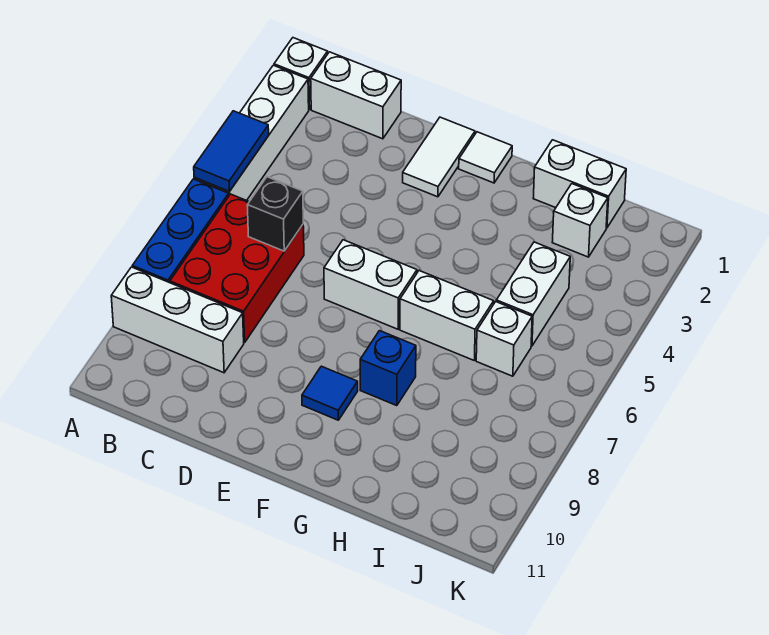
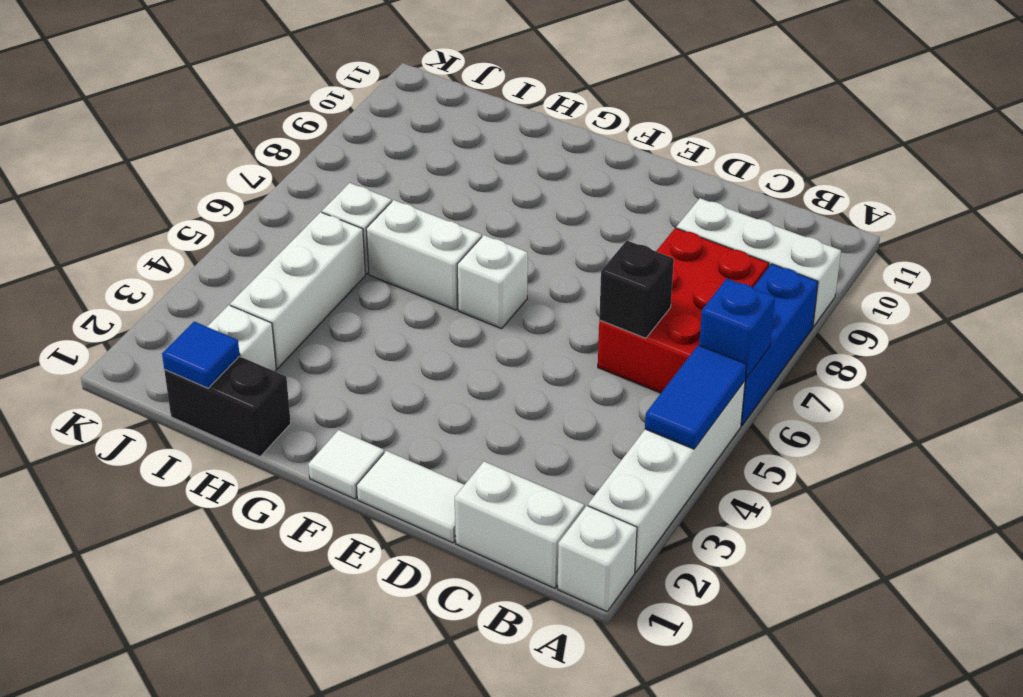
white tile E1:E2 level 1 -> white tile D1:E1 level 1
white brick E6:F6 level 1 -> white brick F6 level 1
blue tile F9 level 1 -> blue tile I1 level 2
blue brick G8 level 1 -> blue brick A6 level 2
white brick H1:I1 level 1 -> black brick H1:I1 level 1
white brick I4:I5 level 1 -> white brick I3:I5 level 1

